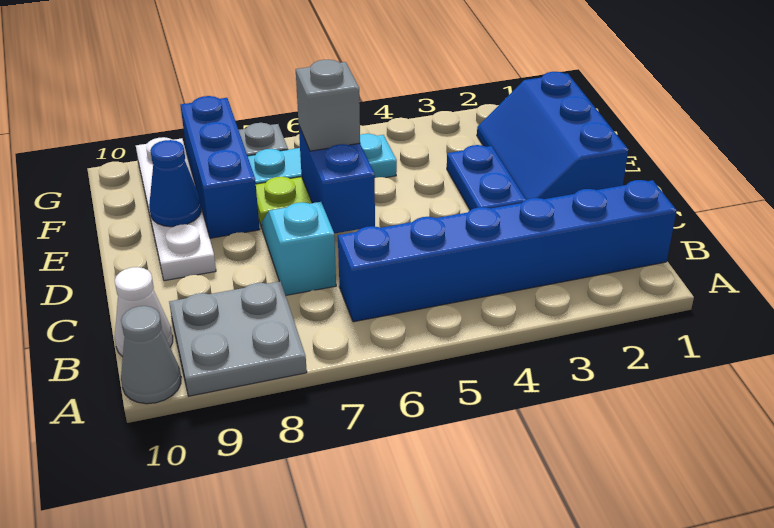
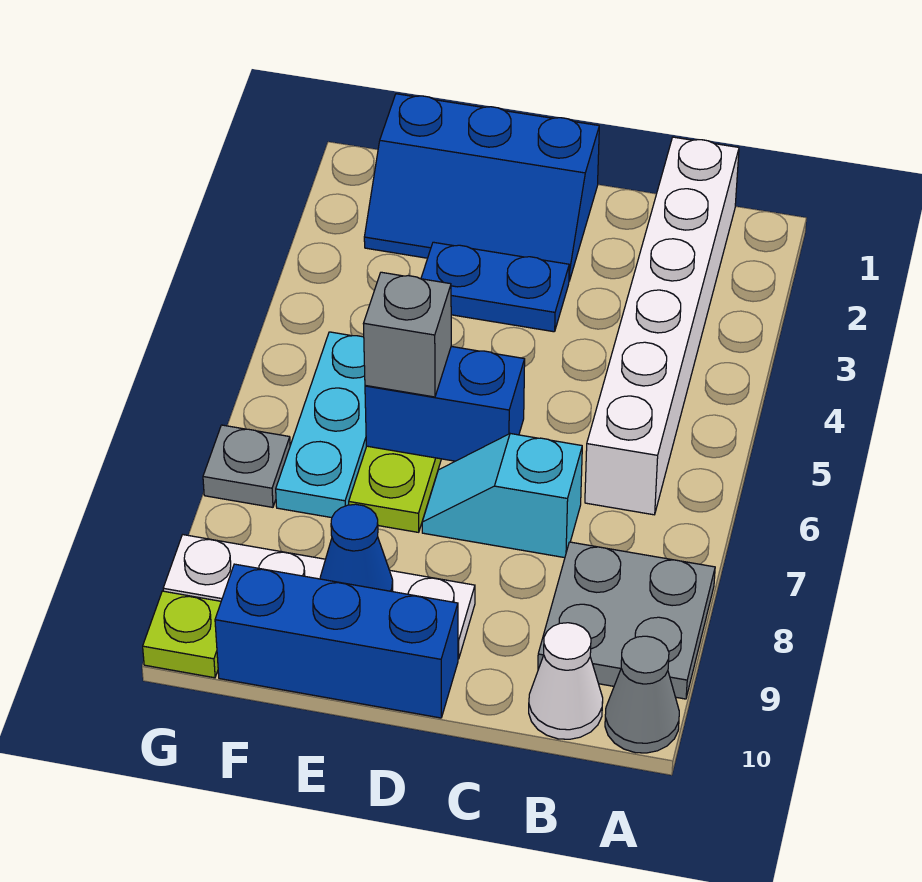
blue brick B1:B6 level 1 -> white brick B1:B6 level 1
blue brick E8:G8 level 1 -> blue brick D10:F10 level 1
none -> lime plate G10 level 1

